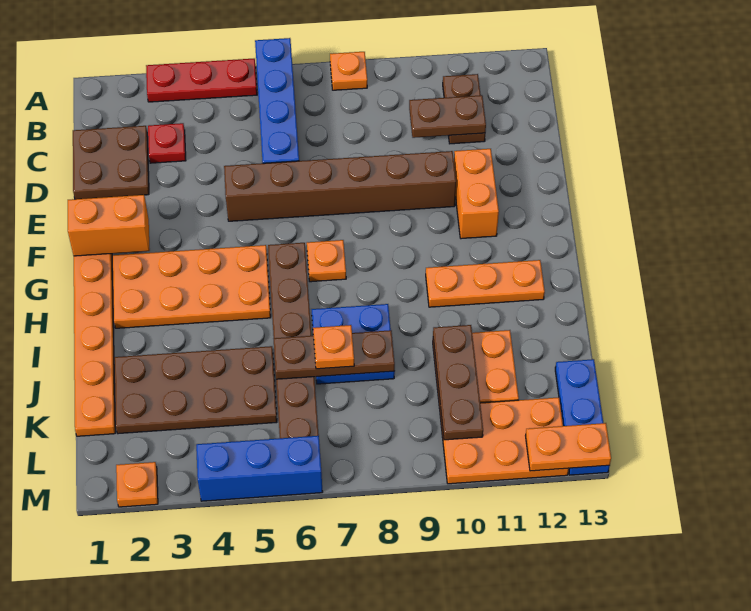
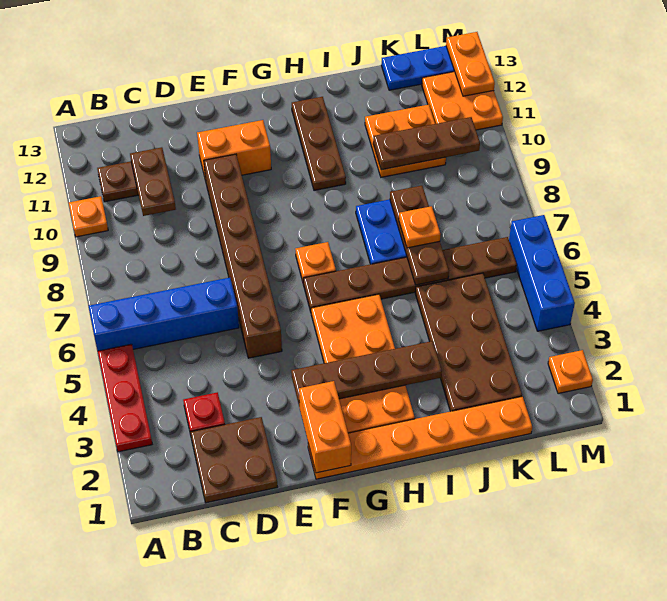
orange plate A8 level 1 -> orange plate A10 level 1
none -> brown plate F3:I3 level 2
orange plate H10:H12 level 1 -> brown plate H10:H12 level 1
orange plate L10:M12 level 1 -> orange plate L11:M12 level 1

